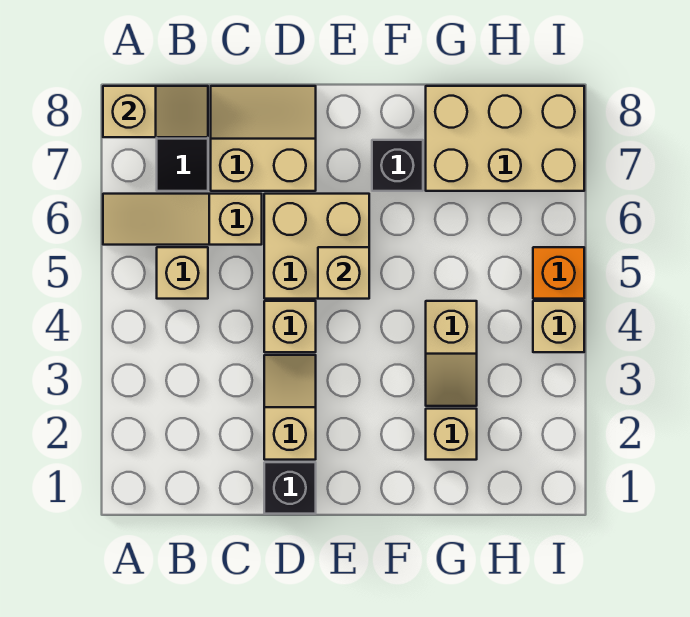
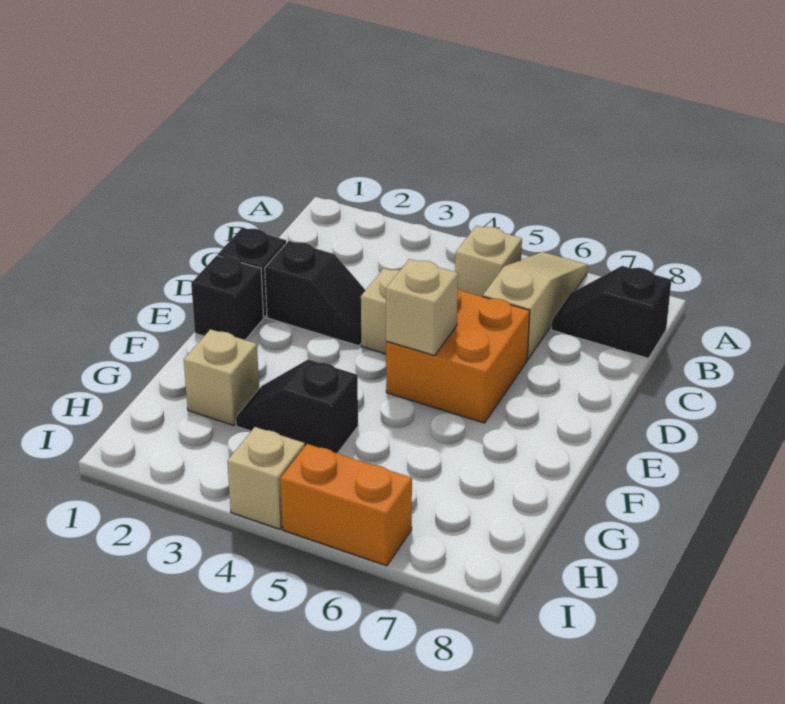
tan slope A8:B8 level 2 top A -> none
tan slope C7:D8 level 1 top 7 -> none
tan slope D2:D3 level 1 top 2 -> black slope D2:D3 level 1 top 2
tan brick D5:E6 level 1 -> orange brick D5:E6 level 1
black brick F7 level 1 -> black brick E1 level 1
tan slope G3:G4 level 1 top 4 -> black slope G3:G4 level 1 top 4
tan brick G7:I8 level 1 -> none
orange brick I5 level 1 -> orange brick I5:I6 level 1

